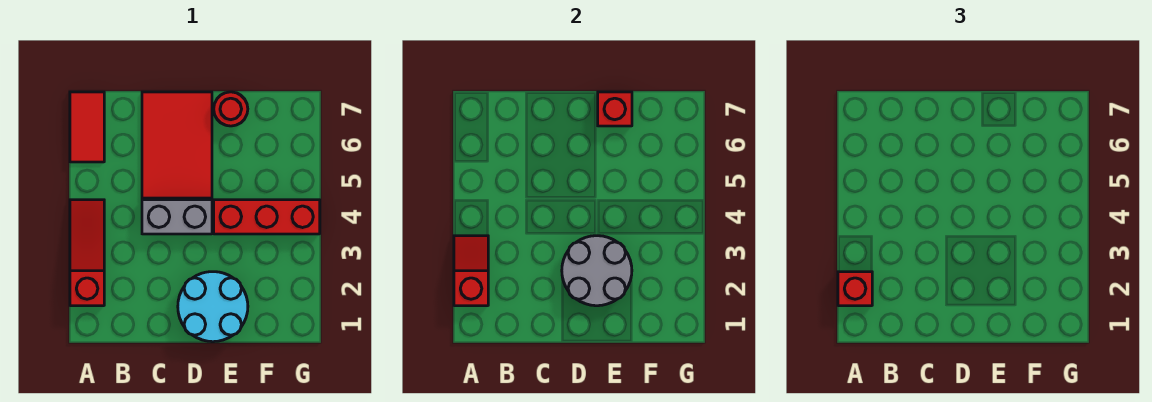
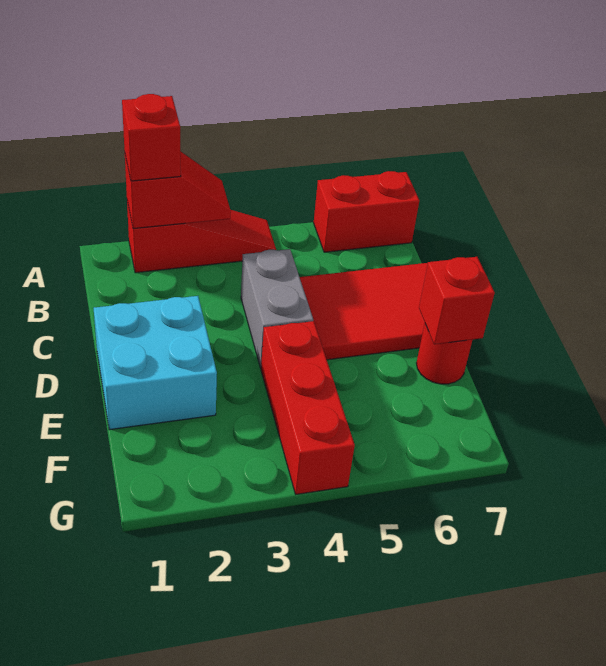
red tile A6:A7 level 1 -> red brick A6:A7 level 1
cyan round brick D1:E2 level 1 -> cyan brick D1:E2 level 1
grey round brick D2:E3 level 2 -> none

